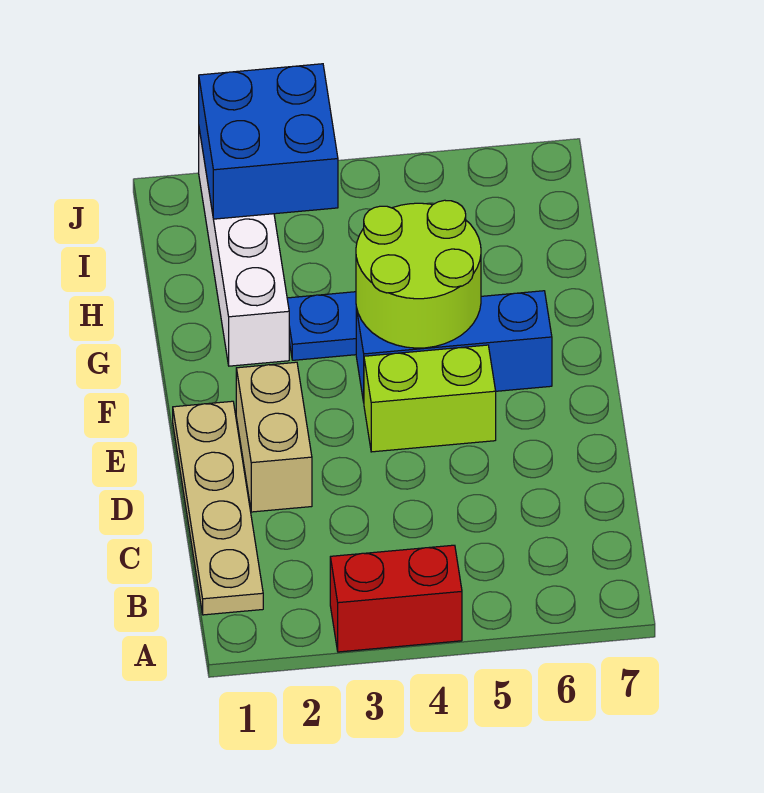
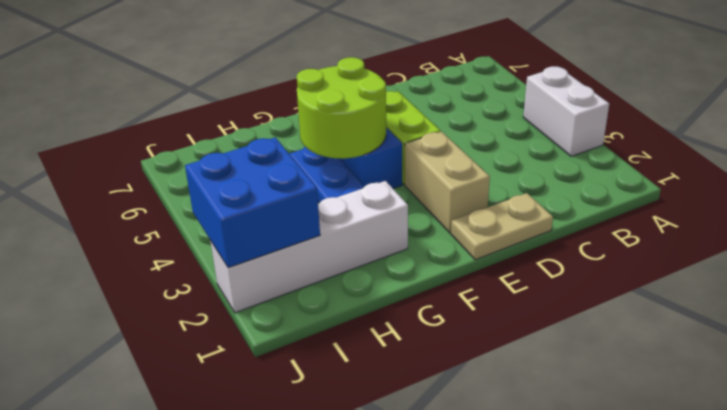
red brick A3:A4 level 1 -> white brick A3:A4 level 1
tan plate B1:E1 level 1 -> tan plate D1:E1 level 1
tan brick D2:E2 level 1 -> tan brick E2:E3 level 1

